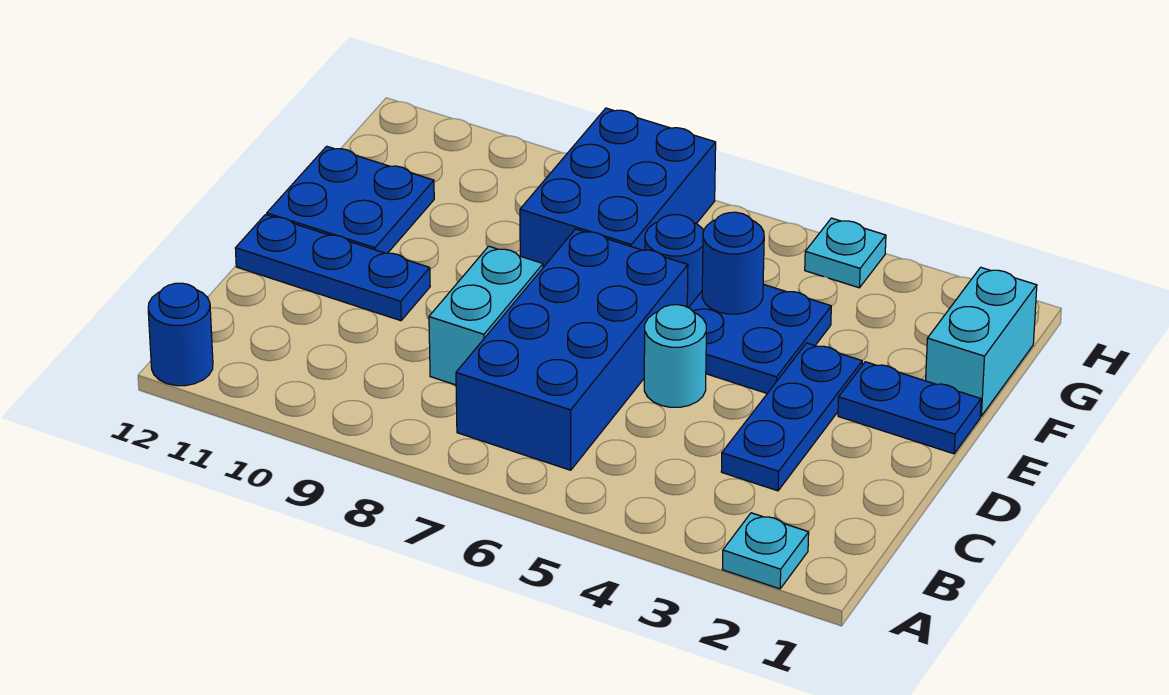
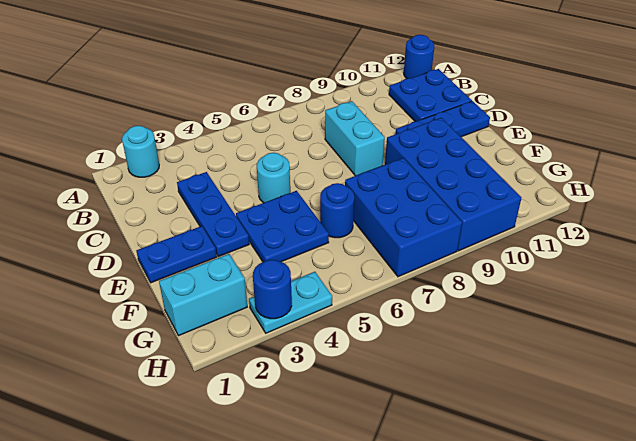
cyan plate A2 level 1 -> cyan round brick A2 level 1
blue brick B6:E7 level 1 -> blue brick E9:H10 level 1
blue plate E11:F12 level 1 -> blue plate B11:C12 level 1
cyan brick F1:G1 level 1 -> cyan brick G1:G2 level 1
blue round brick F5 level 2 -> blue round brick H3 level 2
cyan plate H4 level 1 -> cyan plate H3:H4 level 1

